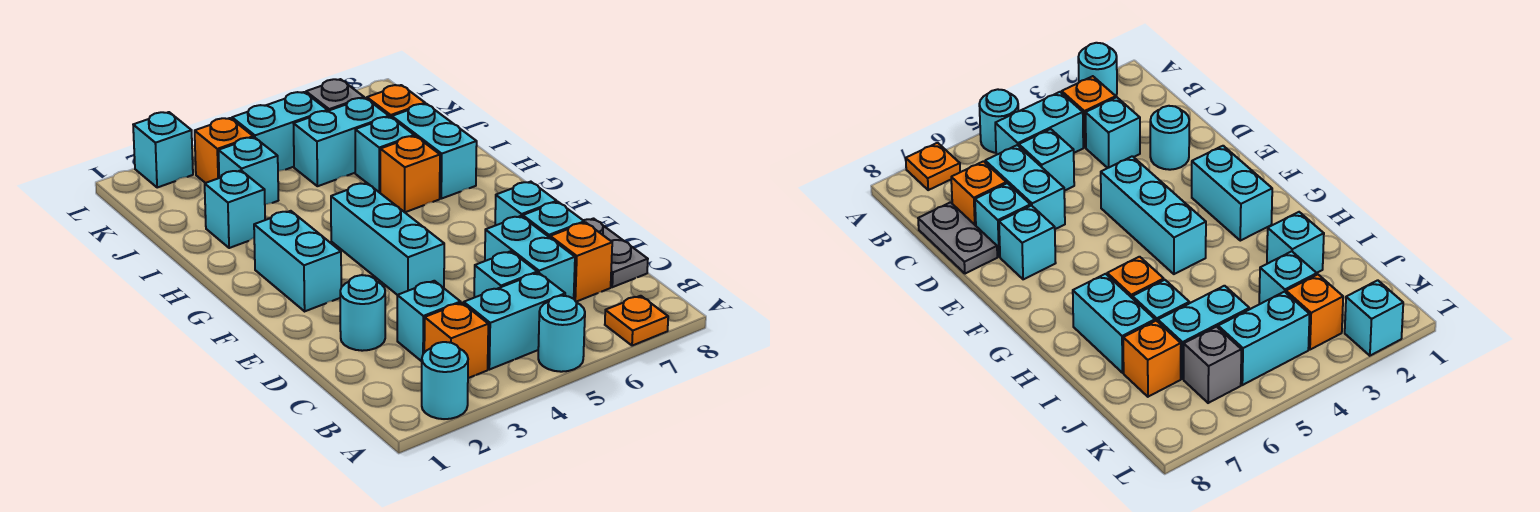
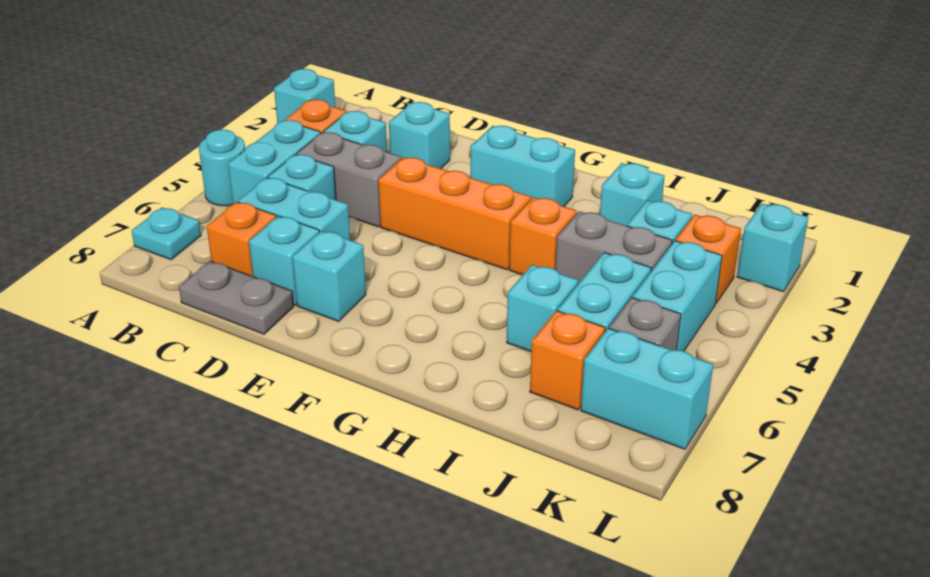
cyan round brick A2 level 1 -> cyan brick A2 level 1
orange plate A7 level 1 -> cyan plate A7 level 1
none -> grey brick C4:D4 level 1
cyan round brick D2 level 1 -> cyan brick D2 level 1
cyan brick E4:G4 level 1 -> orange brick E4:G4 level 1
orange brick H6 level 1 -> orange brick H4 level 1
cyan brick H7:I7 level 1 -> cyan brick K7:L7 level 1
none -> grey brick I4:J4 level 1

